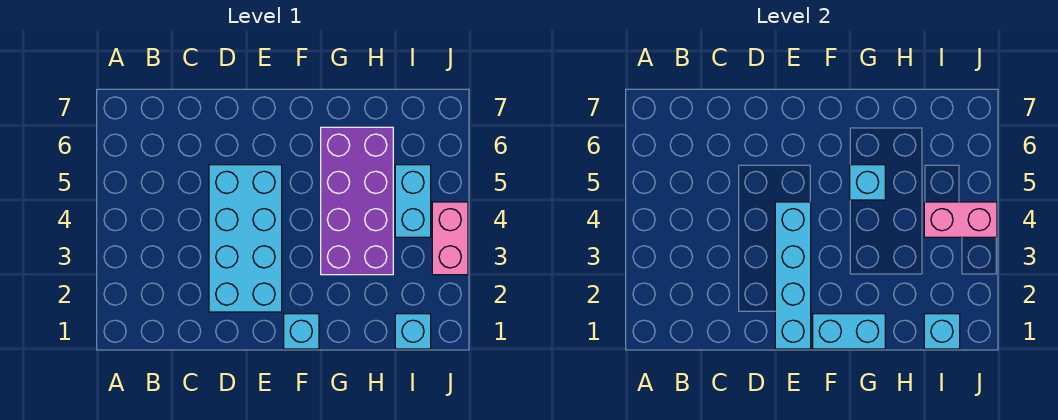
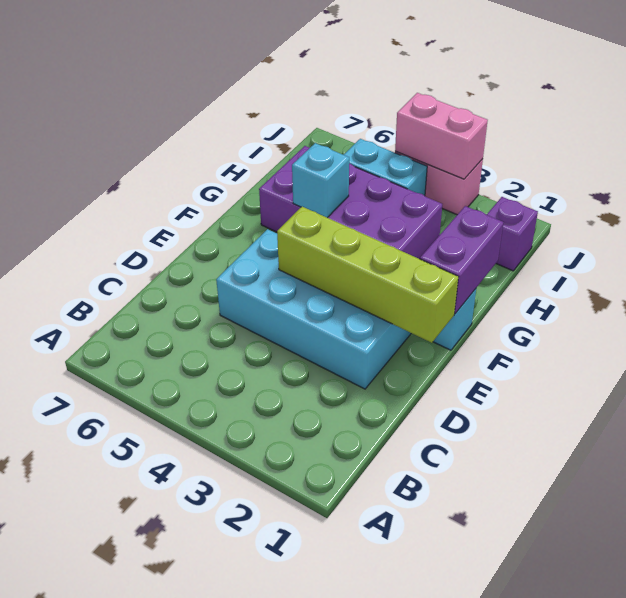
cyan brick E1:E4 level 2 -> lime brick E1:E4 level 2
cyan brick F1:G1 level 2 -> purple brick F1:G1 level 2
cyan brick I1 level 1 -> purple brick I1 level 1
cyan brick I1 level 2 -> none
pink brick I4:J4 level 2 -> pink brick J3:J4 level 2

